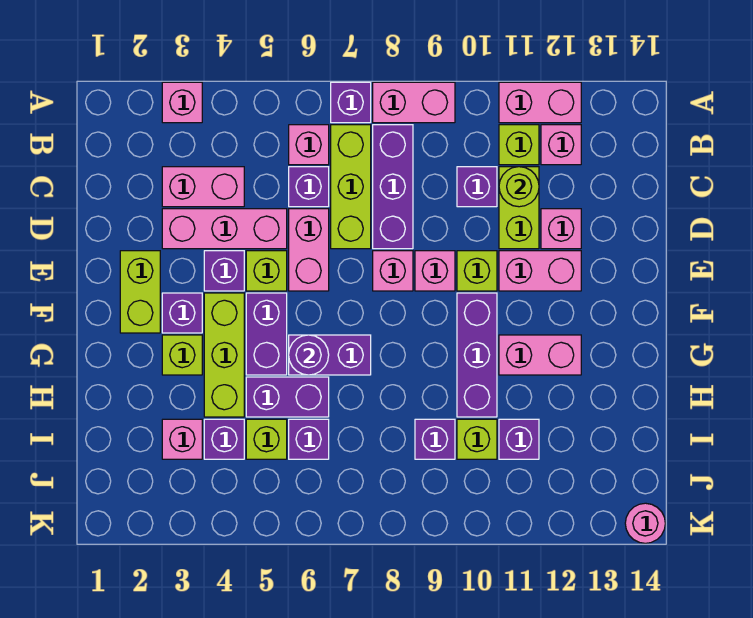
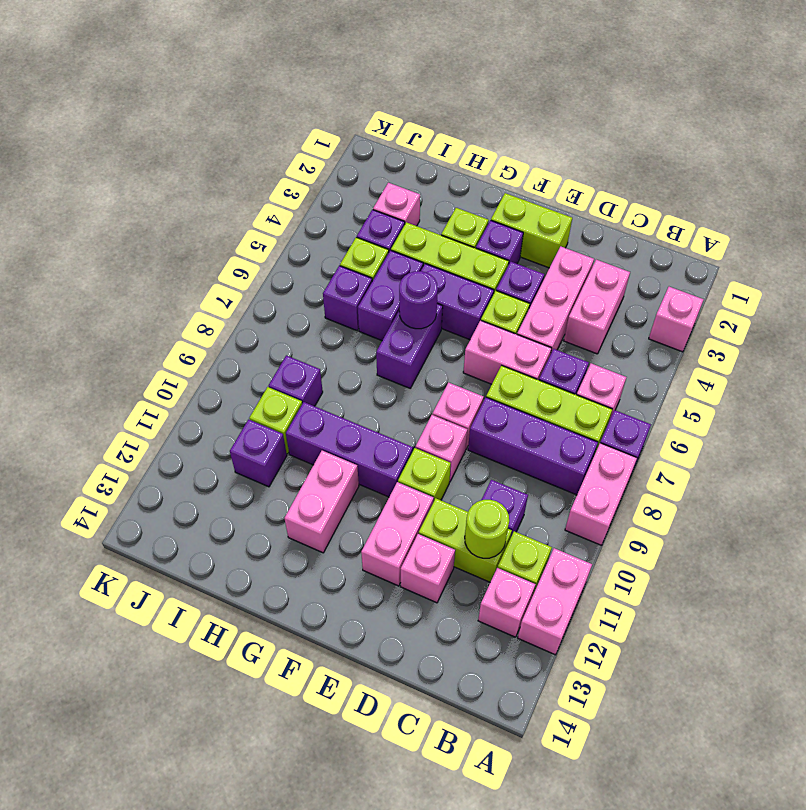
pink round brick K14 level 1 -> none

